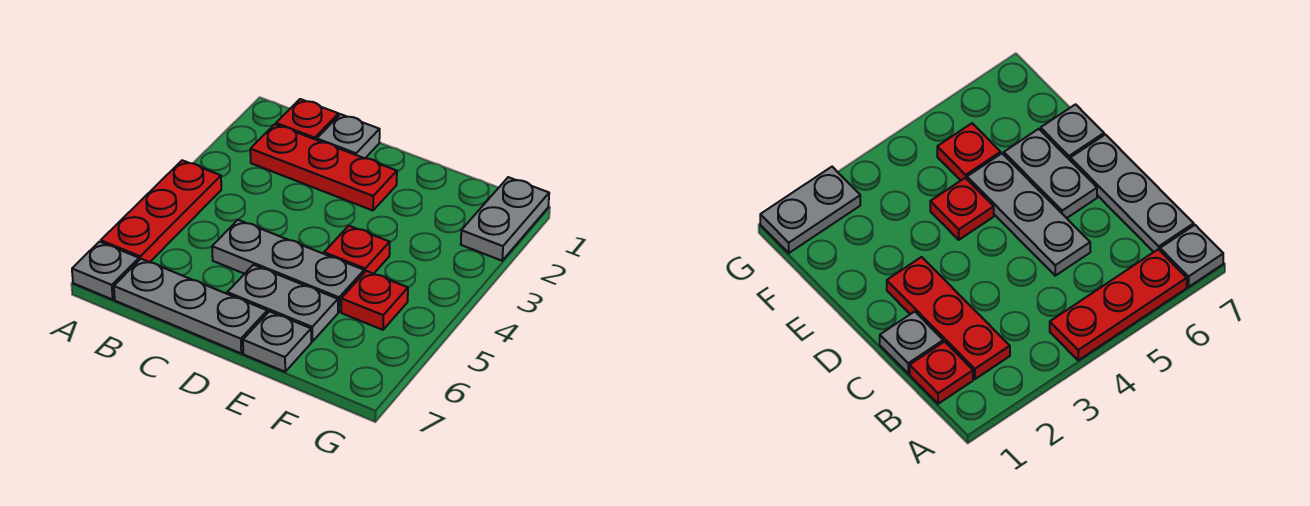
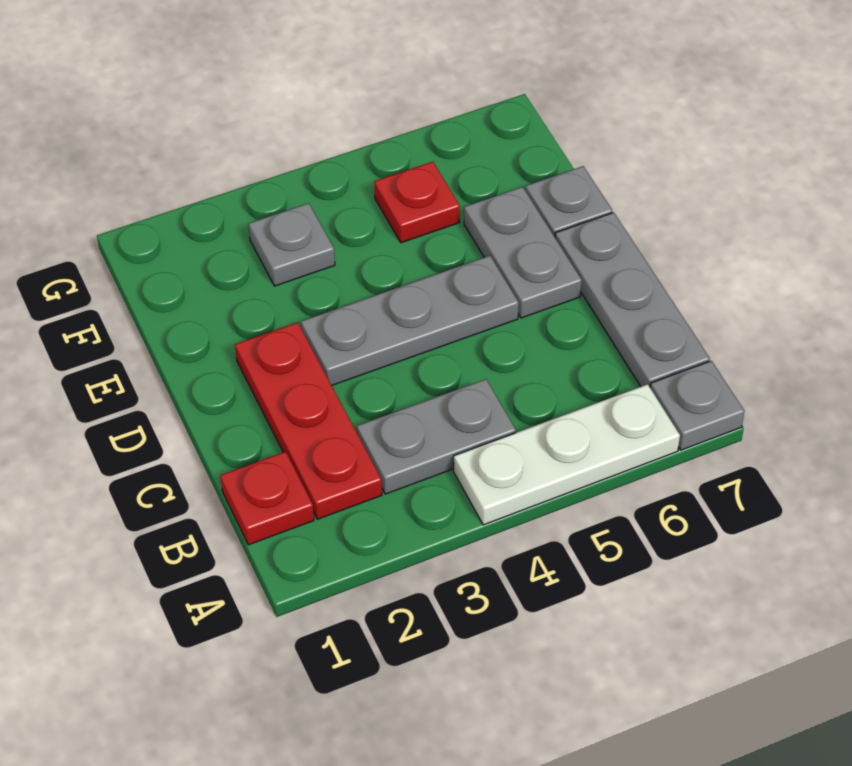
red plate A4:A6 level 1 -> white plate A4:A6 level 1
grey plate C1 level 1 -> grey plate F3 level 1
grey plate C5:E5 level 1 -> grey plate D3:D5 level 1
red plate E4 level 1 -> none
grey plate G1:G2 level 1 -> grey plate B3:B4 level 1

